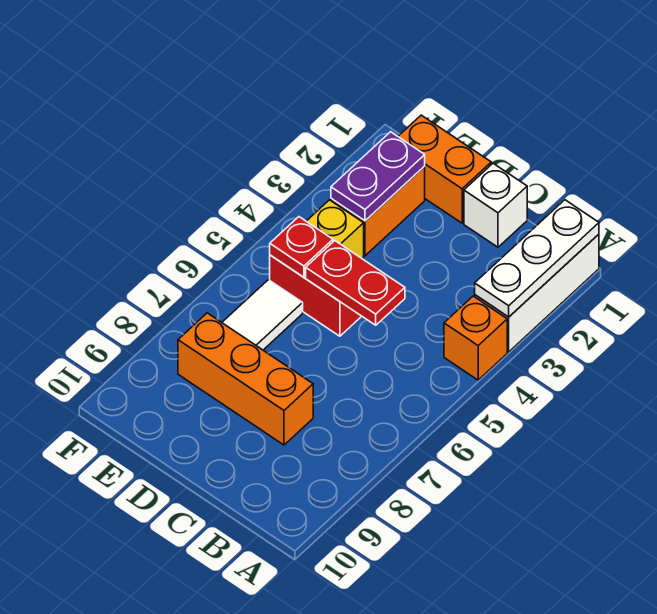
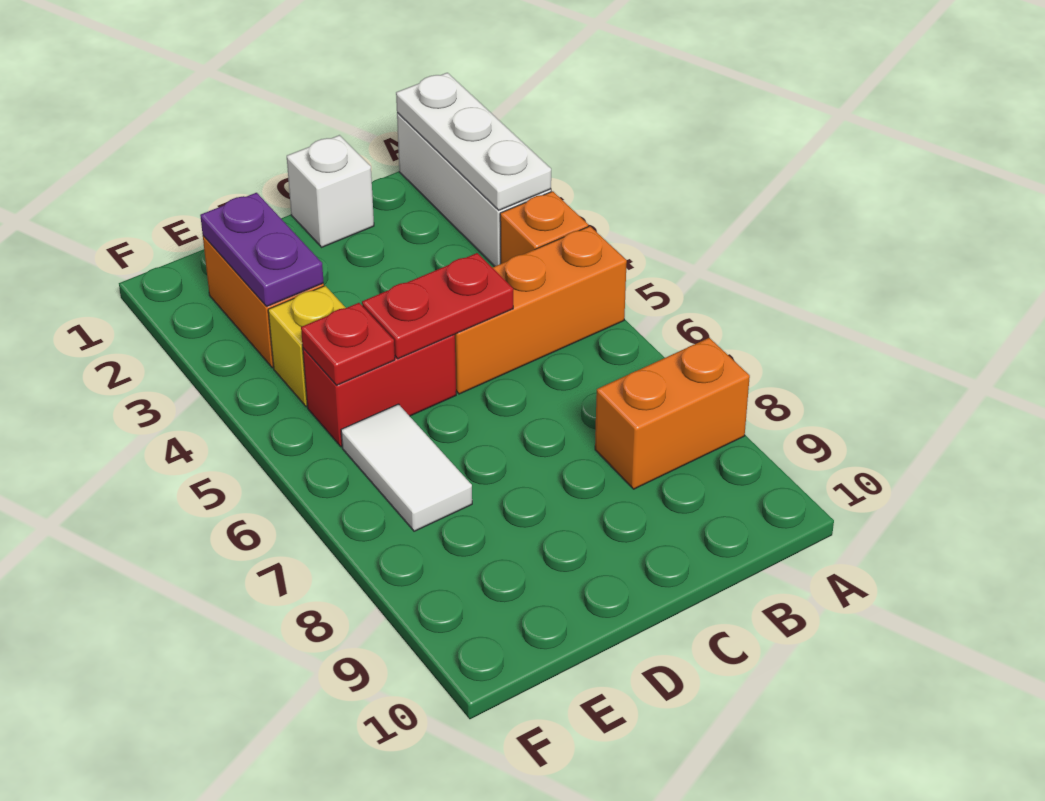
orange brick C8:E8 level 1 -> orange brick A5:C5 level 1
orange brick D1:E1 level 1 -> orange brick A8:B8 level 1

